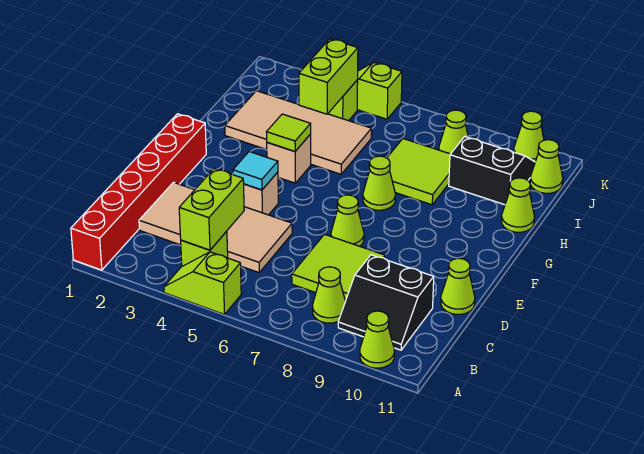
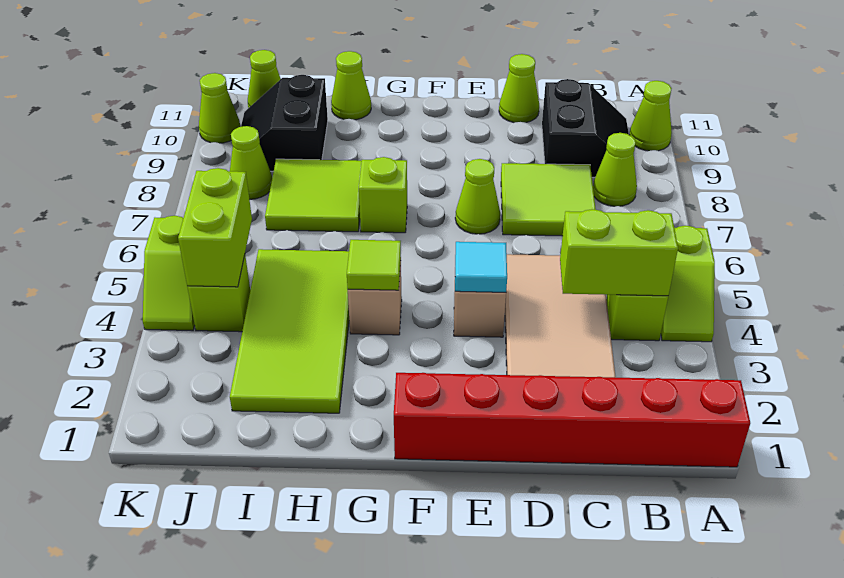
lime cone G7 level 1 -> lime brick G7 level 1
tan tile H2:I5 level 1 -> lime tile H2:I5 level 1
lime brick I4:J4 level 2 -> lime brick J4:J5 level 2

